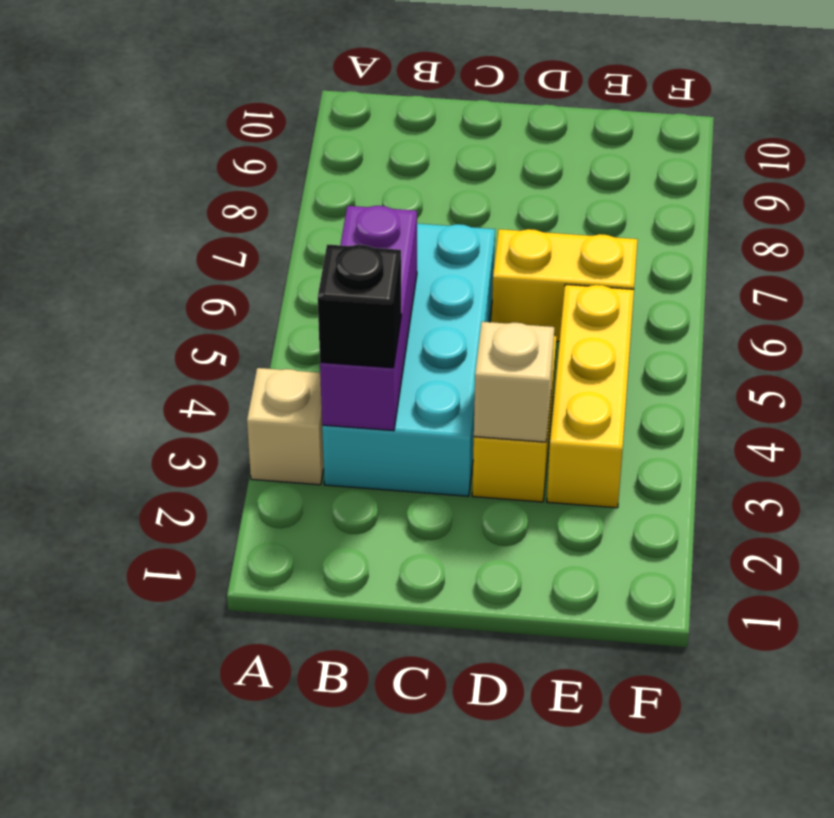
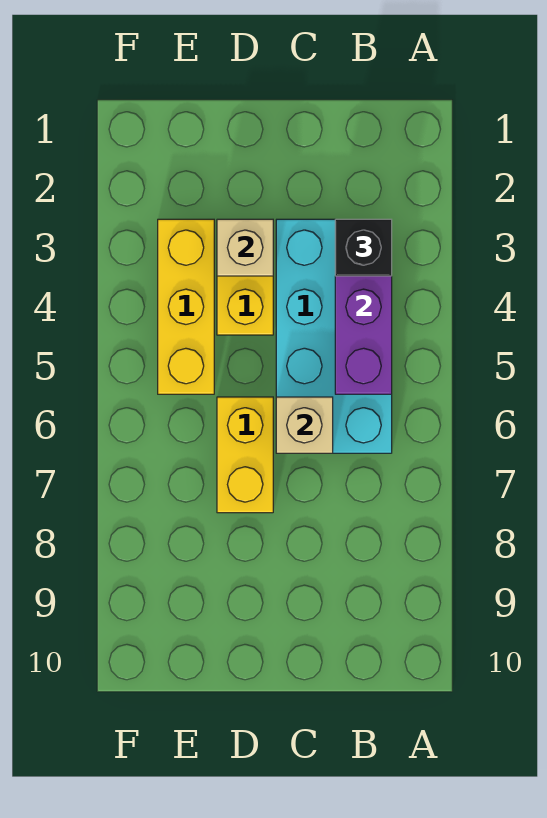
tan brick A3 level 1 -> tan brick C6 level 2
yellow brick D6:E6 level 1 -> yellow brick D6:D7 level 1

